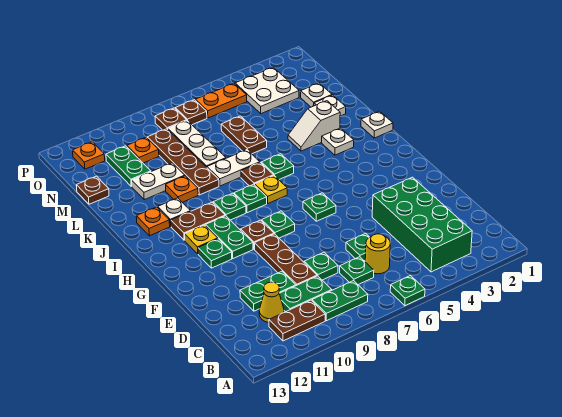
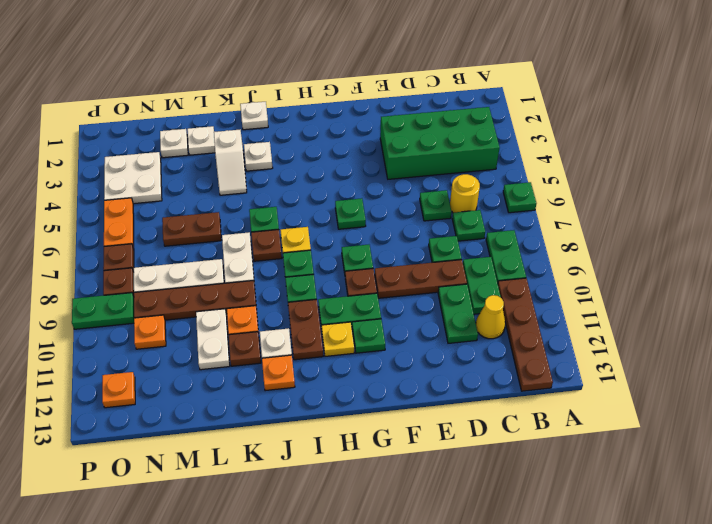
brown plate B10:B11 level 1 -> brown plate B10:B13 level 1
green plate M11:N11 level 1 -> green plate O9:P9 level 1
brown plate M13 level 1 -> brown plate K11 level 1

